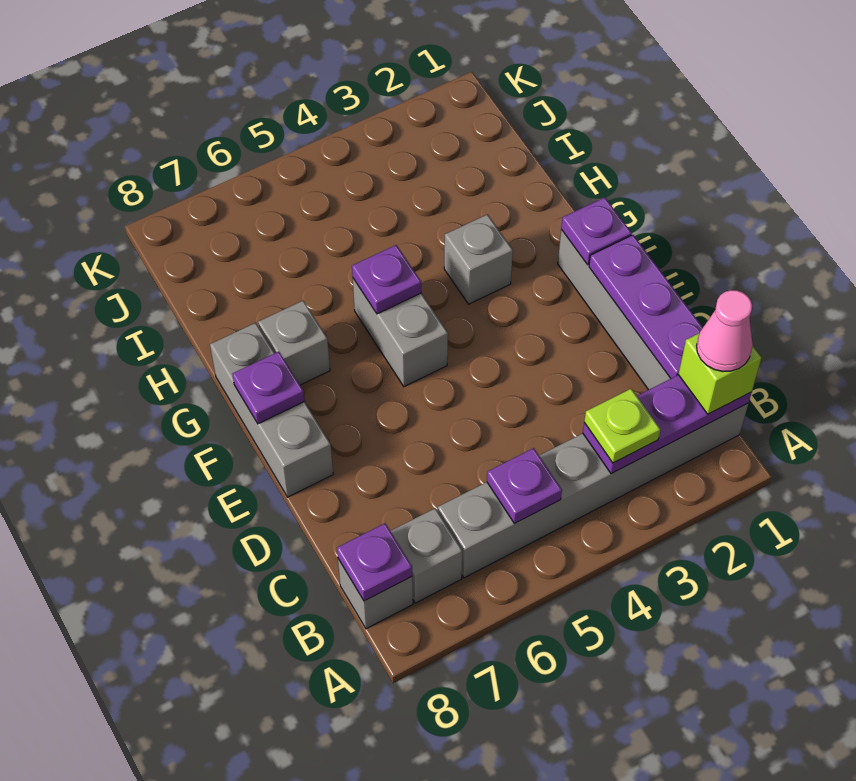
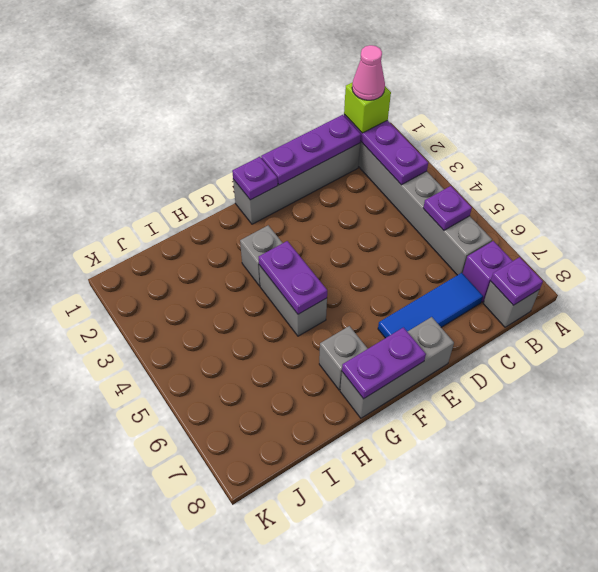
lime plate B3 level 3 -> none
grey brick B7 level 1 -> purple brick B7 level 1
none -> blue tile C7:E7 level 1
grey brick F5:G5 level 1 -> grey brick G4:G5 level 1
purple plate F8 level 2 -> purple plate F8:G8 level 2
purple plate G5 level 2 -> purple plate G4:G5 level 2

